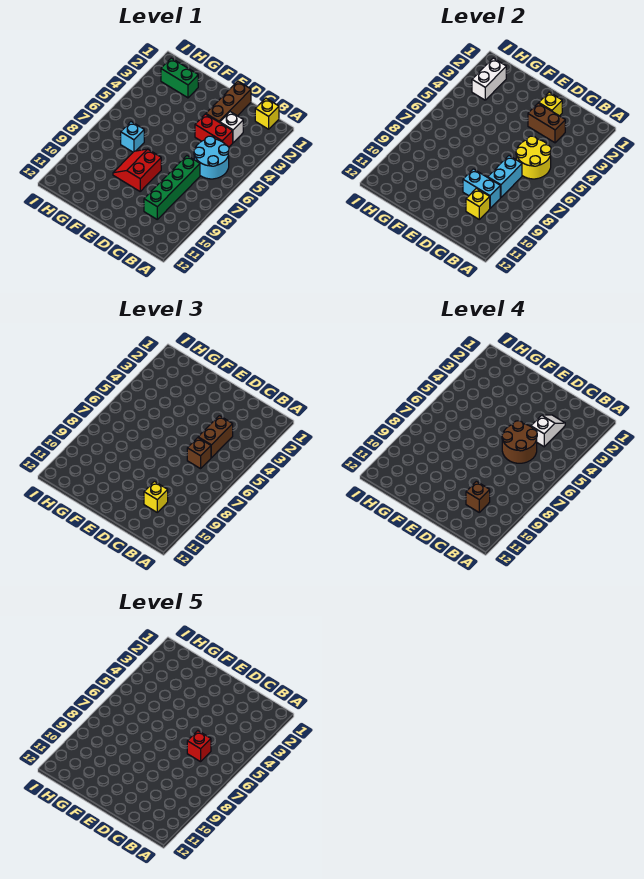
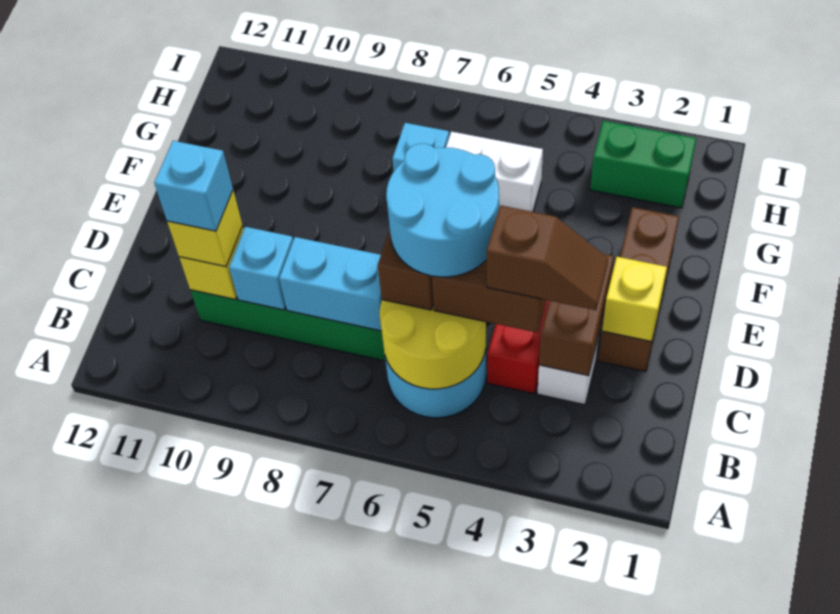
yellow brick B1 level 1 -> none
white slope C3:C4 level 4 top 4 -> brown slope C3:C4 level 4 top 4
brown round brick C5:D6 level 4 -> cyan round brick C5:D6 level 4
red brick C6 level 5 -> none
cyan brick C9:D9 level 2 -> cyan brick C9 level 2
brown brick C10 level 4 -> cyan brick C10 level 4
brown brick D1:D3 level 1 -> brown brick D2:F2 level 1
red slope E8:F9 level 1 top E -> none
green brick G2:H2 level 1 -> green brick H2:H3 level 1
white brick H2:H3 level 2 -> white brick G5:G6 level 1

